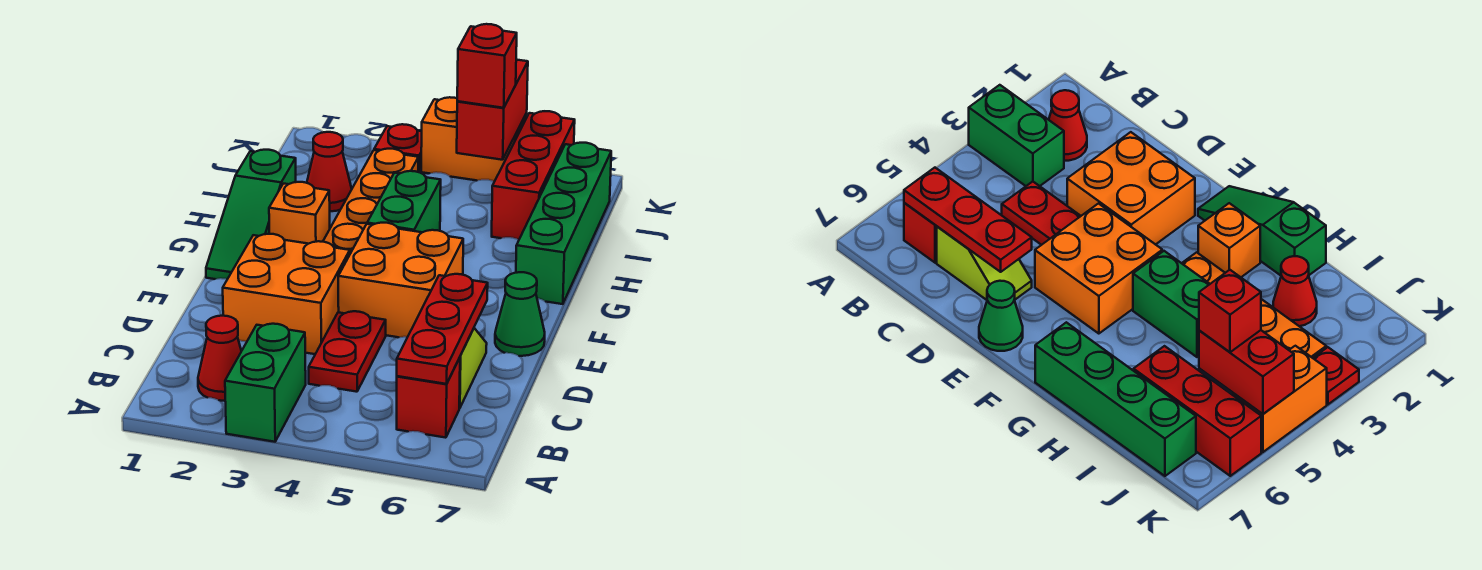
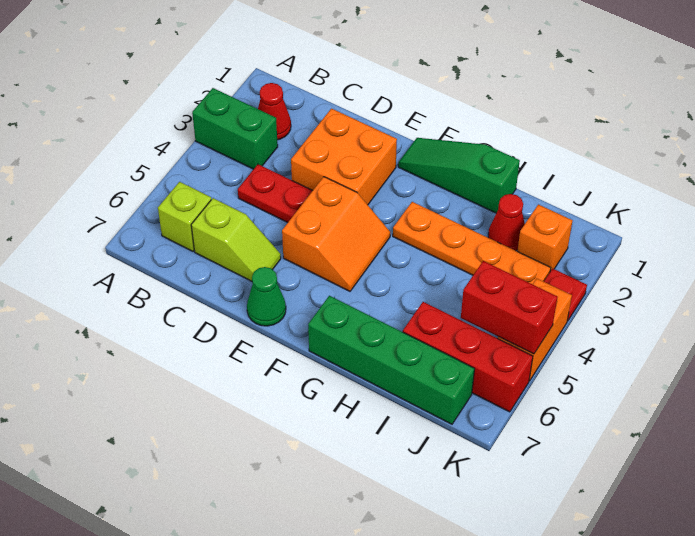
red brick B6 level 1 -> lime brick B6 level 1
red plate B6:D6 level 2 -> none
orange brick E4:F5 level 1 -> orange slope E4:F5 level 1 top E
orange brick G2 level 1 -> orange brick J2 level 1
green brick G4:H4 level 1 -> none
red brick J5 level 3 -> none

